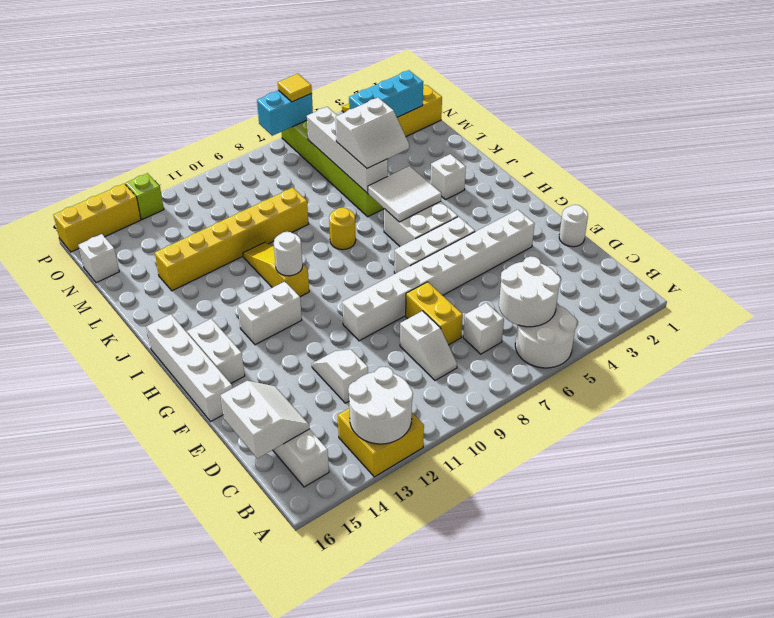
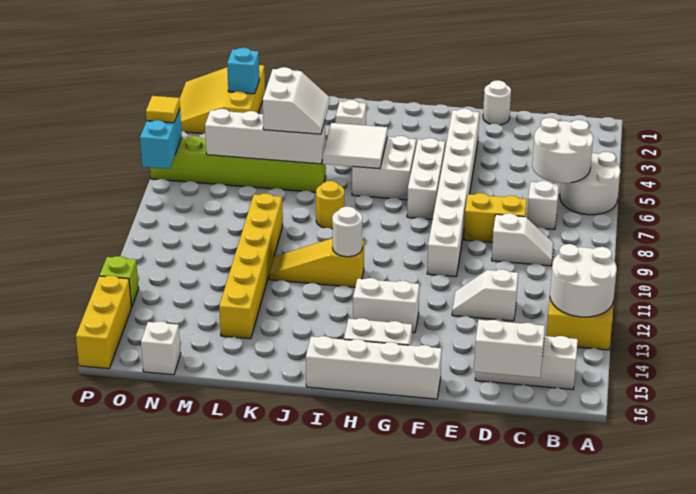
white brick H12:H13 level 1 -> white brick G13:H13 level 1
cyan brick N2:N4 level 2 -> cyan brick N2 level 2

